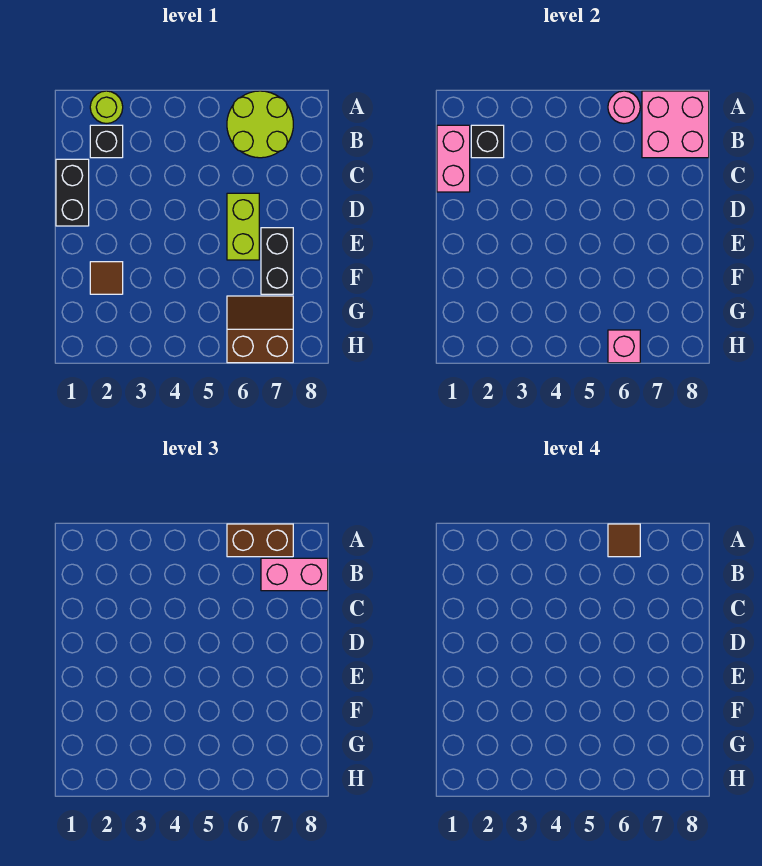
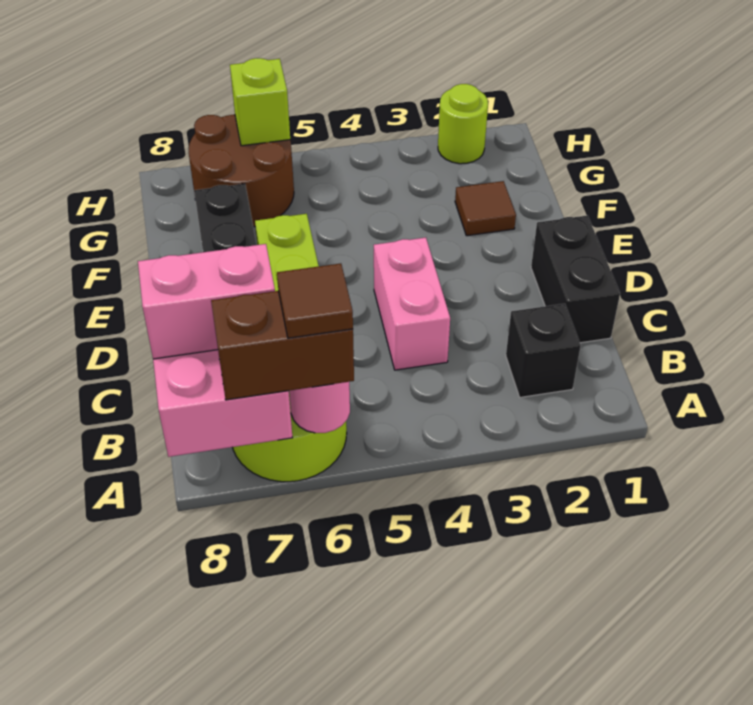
lime round brick A2 level 1 -> lime round brick H2 level 1
pink brick B1:C1 level 2 -> pink brick C4:D4 level 1
black brick B2 level 2 -> none
brown slope G6:H7 level 1 top H -> brown round brick G6:H7 level 1
pink brick H6 level 2 -> lime brick H6 level 2

